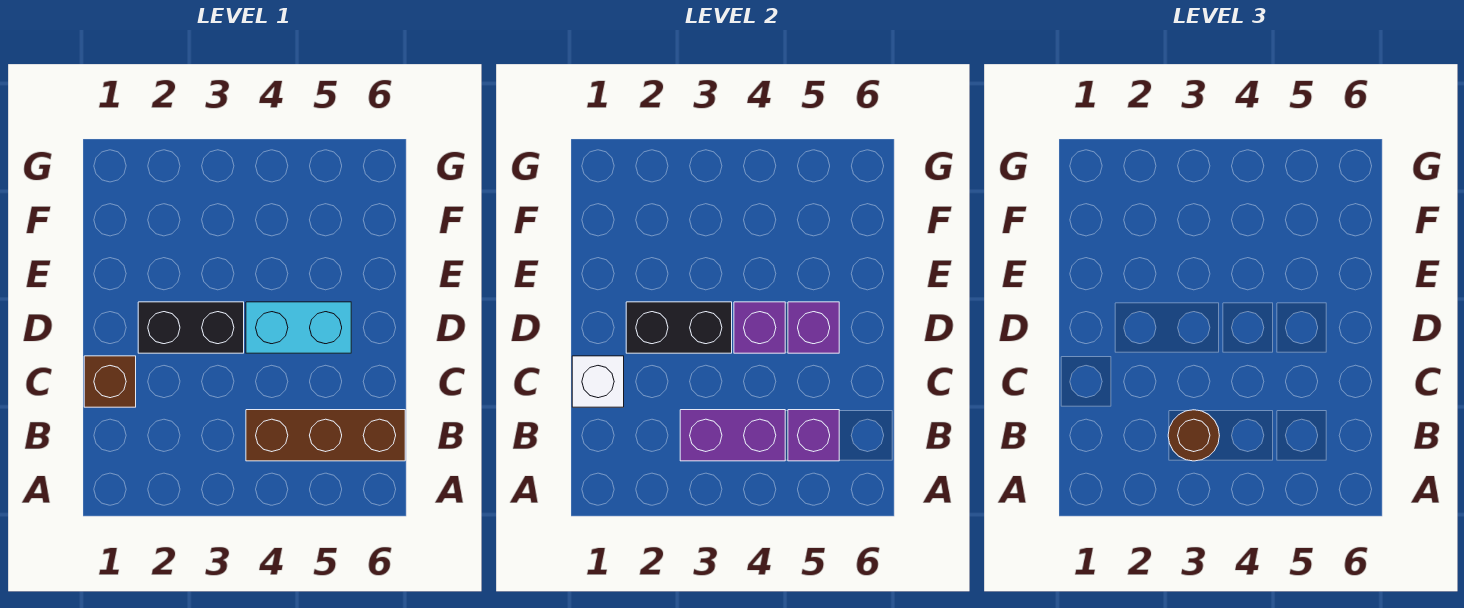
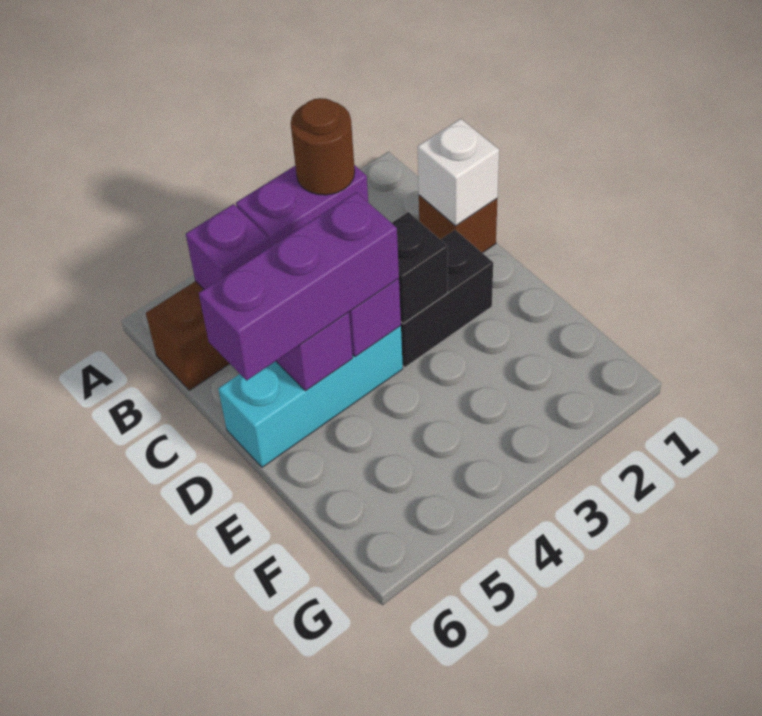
black brick D2:D3 level 2 -> black brick D3 level 2
cyan brick D4:D5 level 1 -> cyan brick D4:D6 level 1
none -> purple brick D4:D6 level 3

